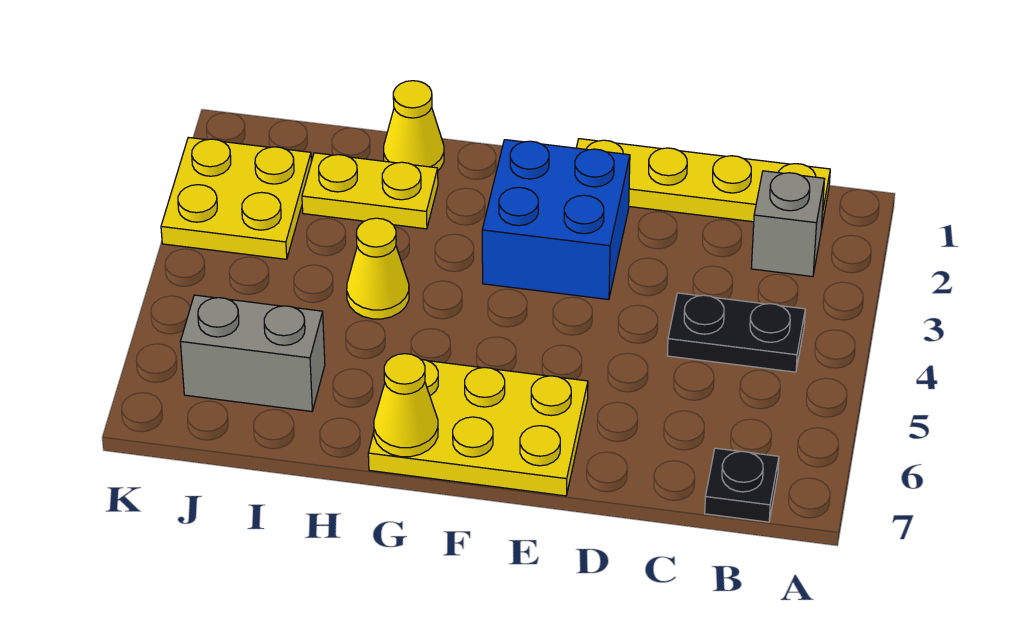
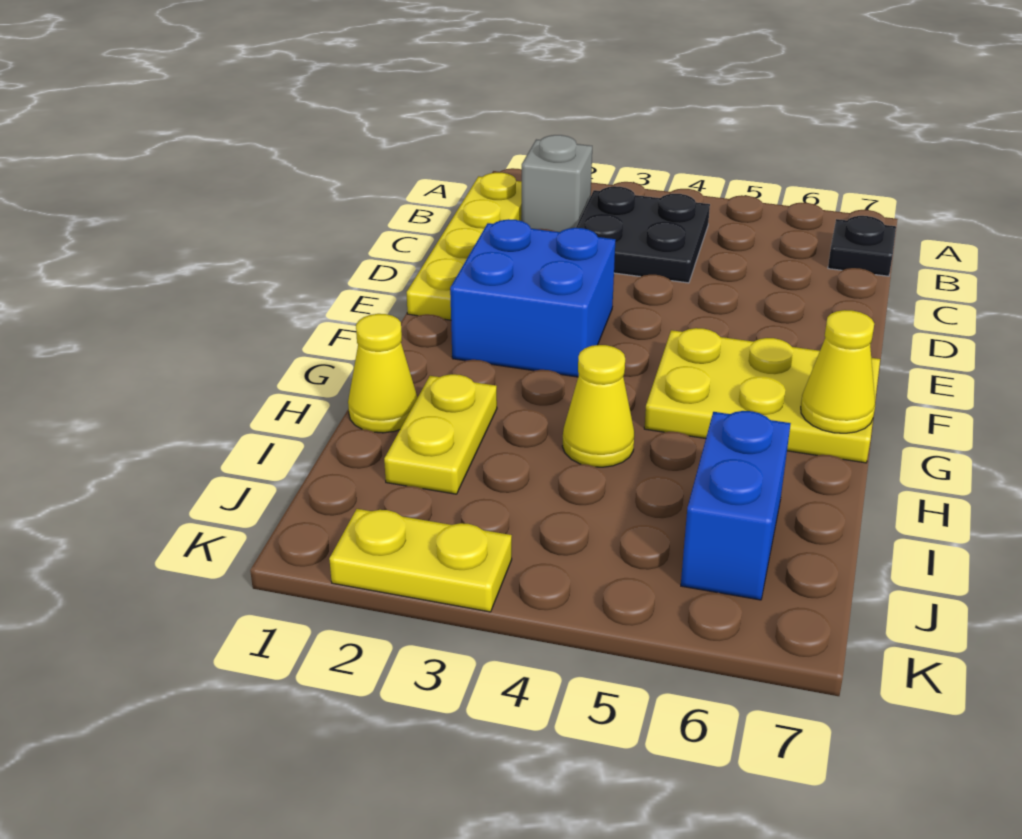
black plate B4:C4 level 1 -> black plate B3:C4 level 1
yellow plate E6:G7 level 1 -> yellow plate F5:G7 level 1
grey brick I6:J6 level 1 -> blue brick I6:J6 level 1
yellow plate J2:K3 level 1 -> yellow plate K2:K3 level 1

